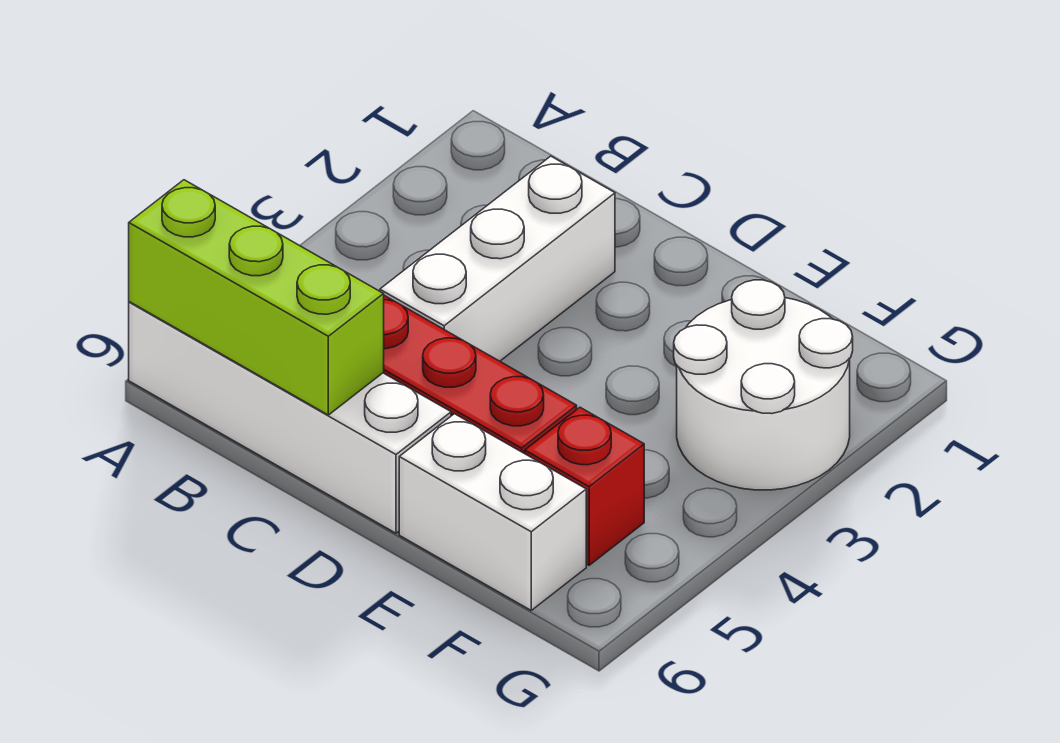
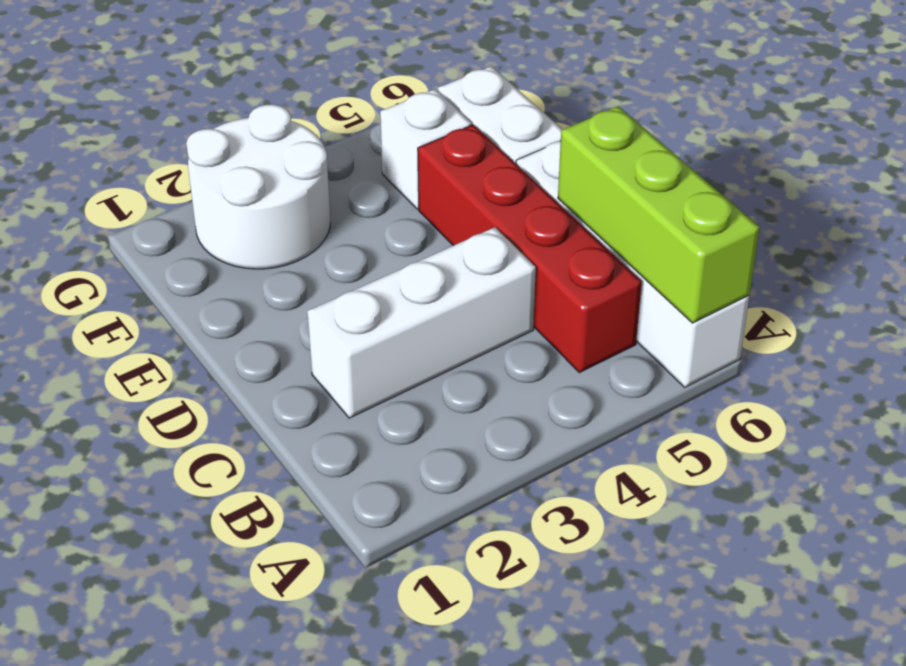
red brick F5 level 1 -> white brick F5 level 1

